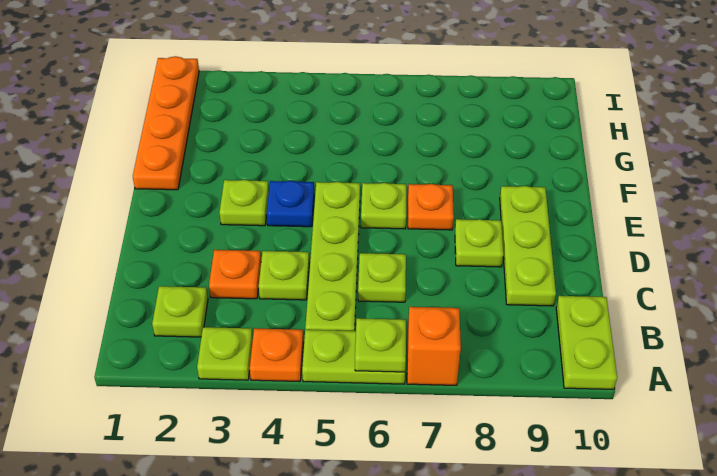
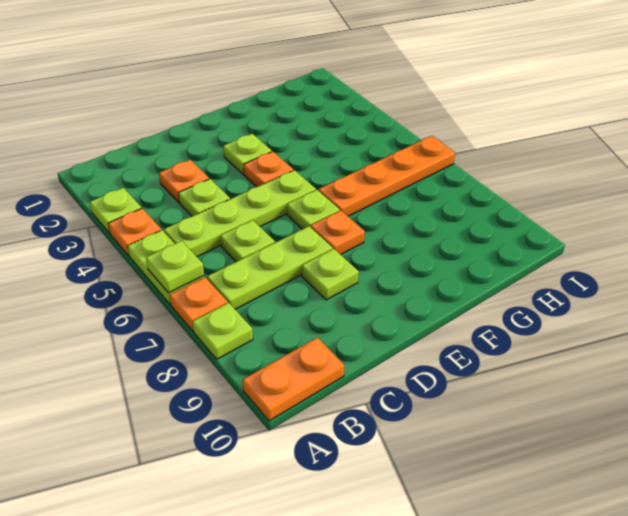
orange brick A7 level 1 -> orange plate A7 level 1
lime plate A10:B10 level 1 -> orange plate A10:B10 level 1
lime plate B2 level 1 -> lime plate A8 level 1
lime plate C9:E9 level 1 -> lime plate B7:D7 level 1
blue plate E4 level 1 -> orange plate E4 level 1
orange plate F1:I1 level 1 -> orange plate F6:I6 level 1

